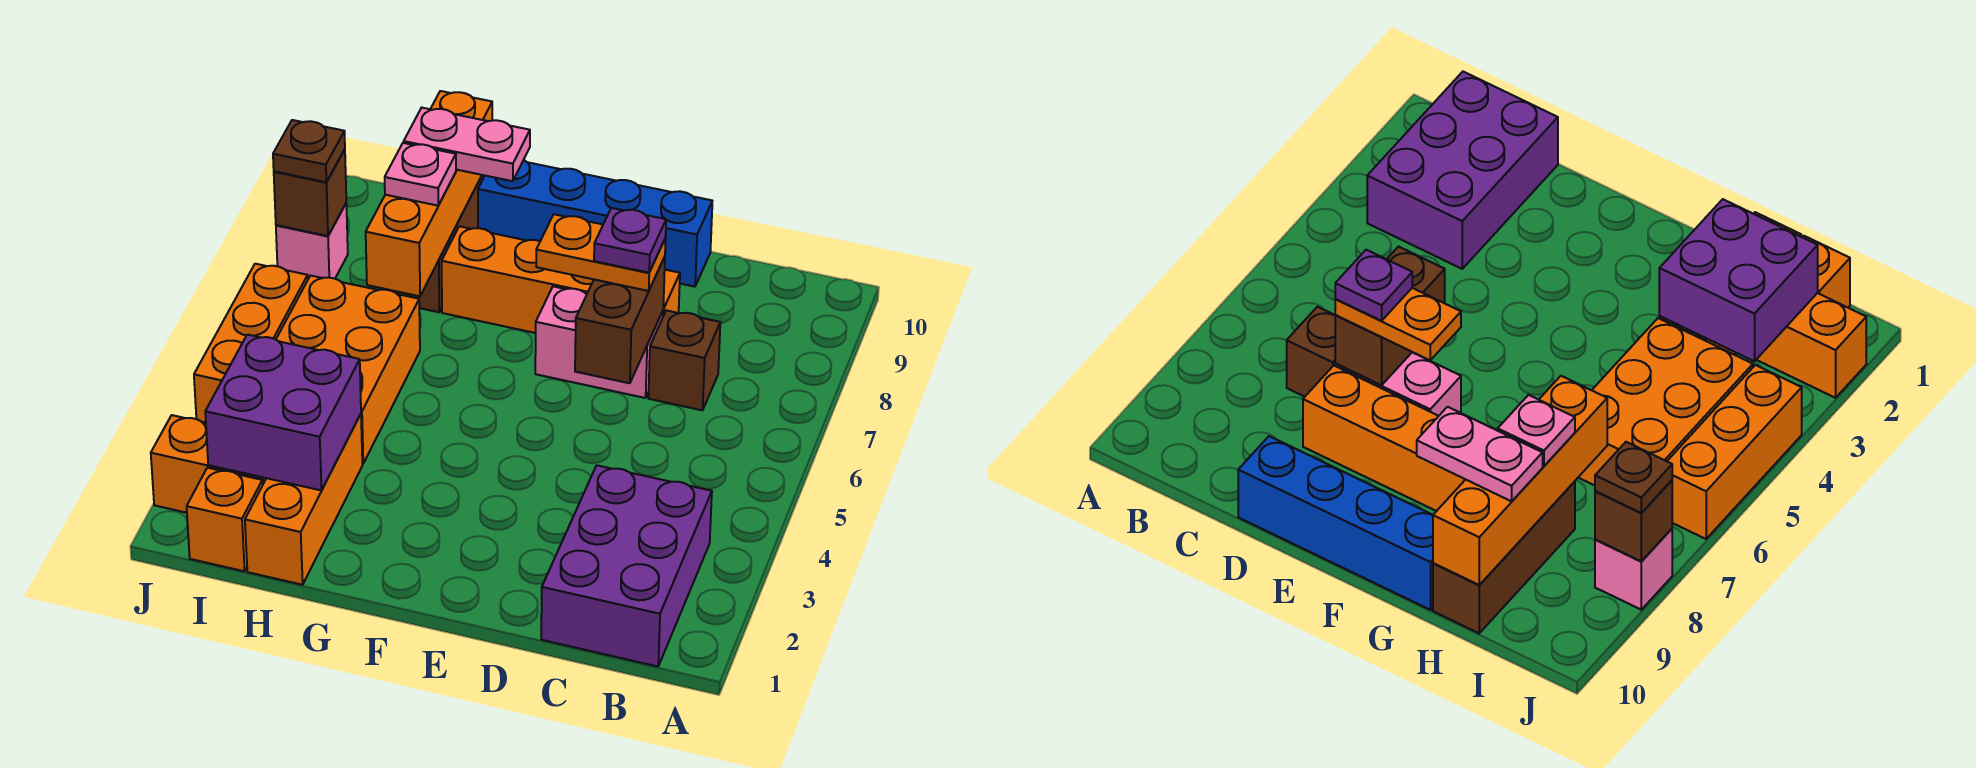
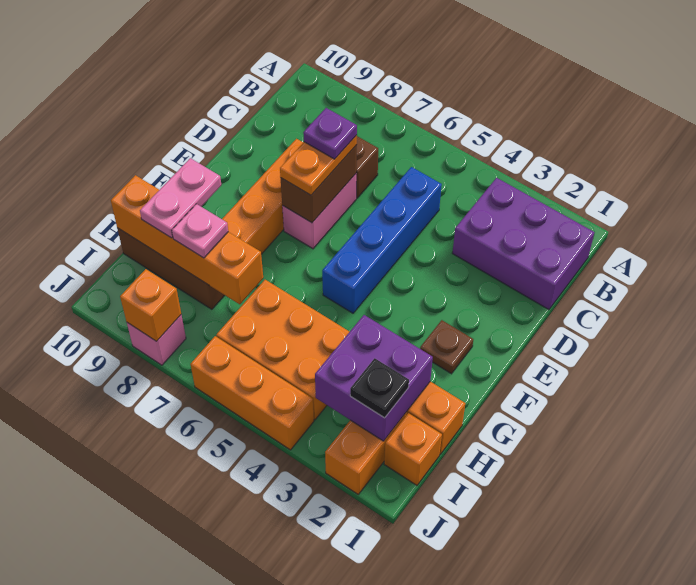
brown brick D6:D7 level 2 -> brown brick D7:E7 level 2
blue brick D10:G10 level 1 -> blue brick C5:F5 level 1
none -> black plate I2 level 3
brown brick J8 level 2 -> orange brick J8 level 2
brown plate J8 level 3 -> brown plate F2 level 1

